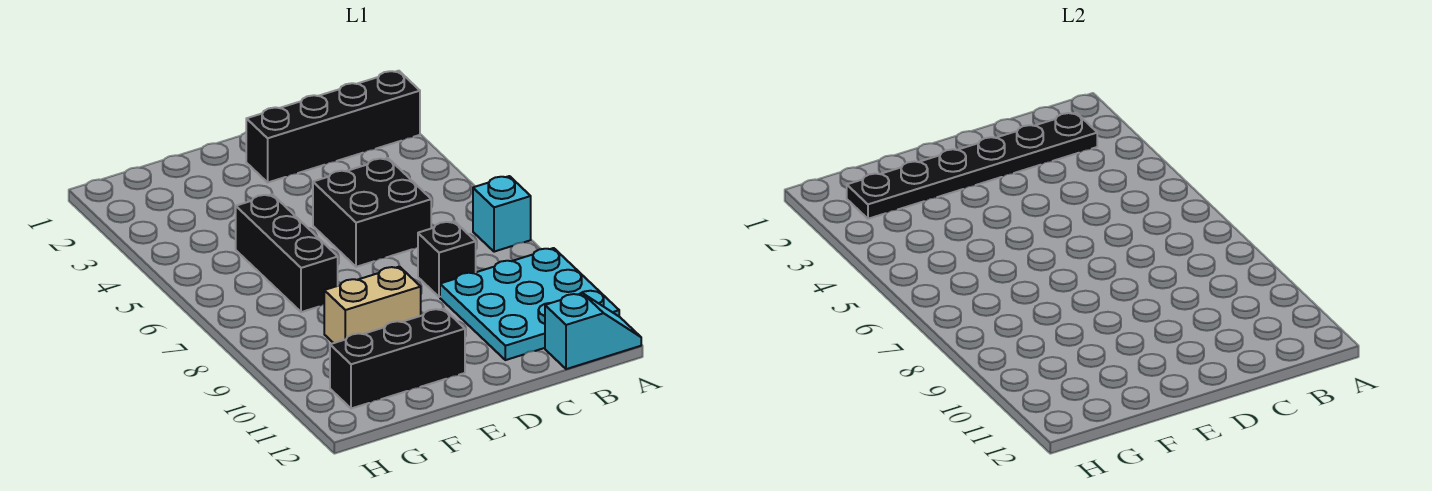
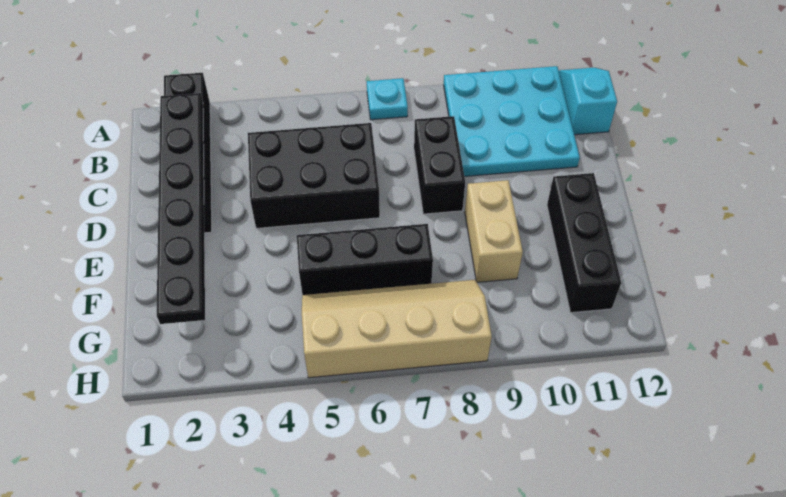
cyan brick A7 level 1 -> cyan plate A7 level 1
black brick C5:D6 level 1 -> black brick C4:D6 level 1
black brick C8 level 1 -> black brick C8:D8 level 1
none -> tan slope G5:H8 level 1 top H

